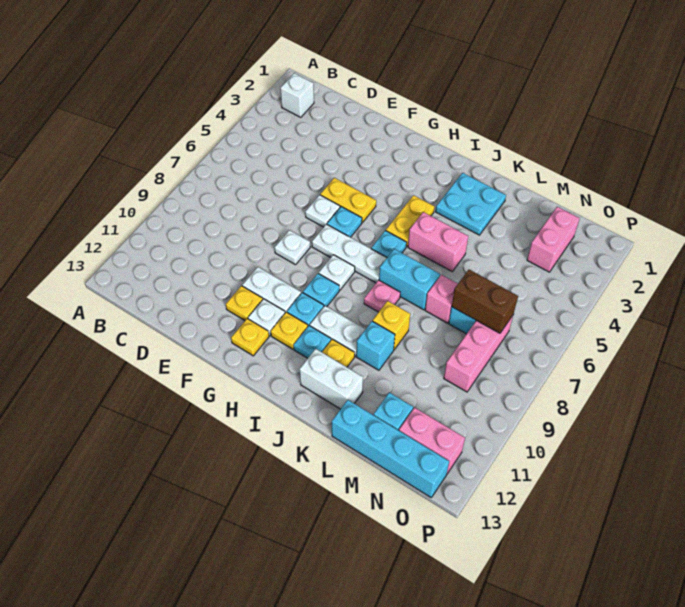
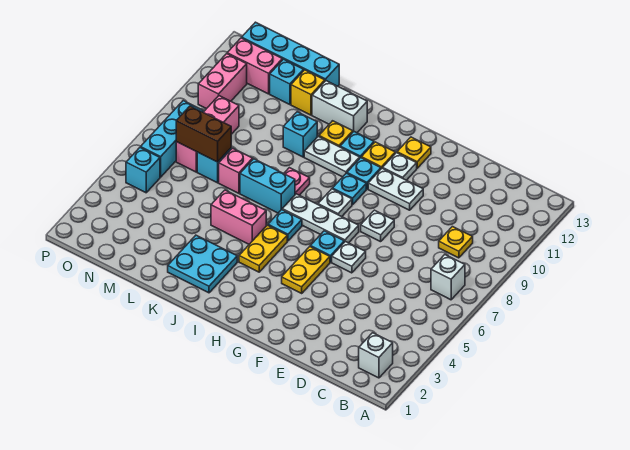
none -> white brick B7 level 1
yellow plate F5:G5 level 1 -> yellow plate G4:G5 level 1
yellow plate F11 level 1 -> yellow plate C9 level 1
yellow brick K9 level 1 -> yellow brick L12 level 1
pink brick N2:N3 level 1 -> pink brick O10:O11 level 1
none -> cyan brick O5 level 1
none -> cyan brick O6:O8 level 1

